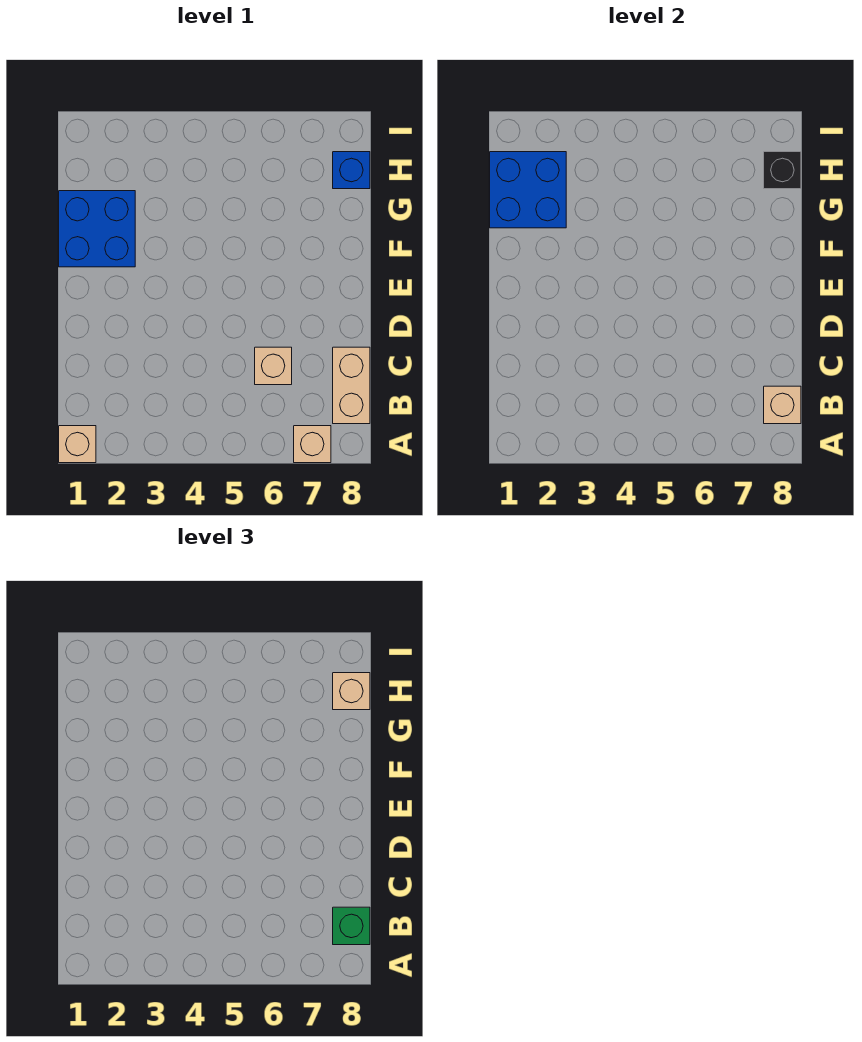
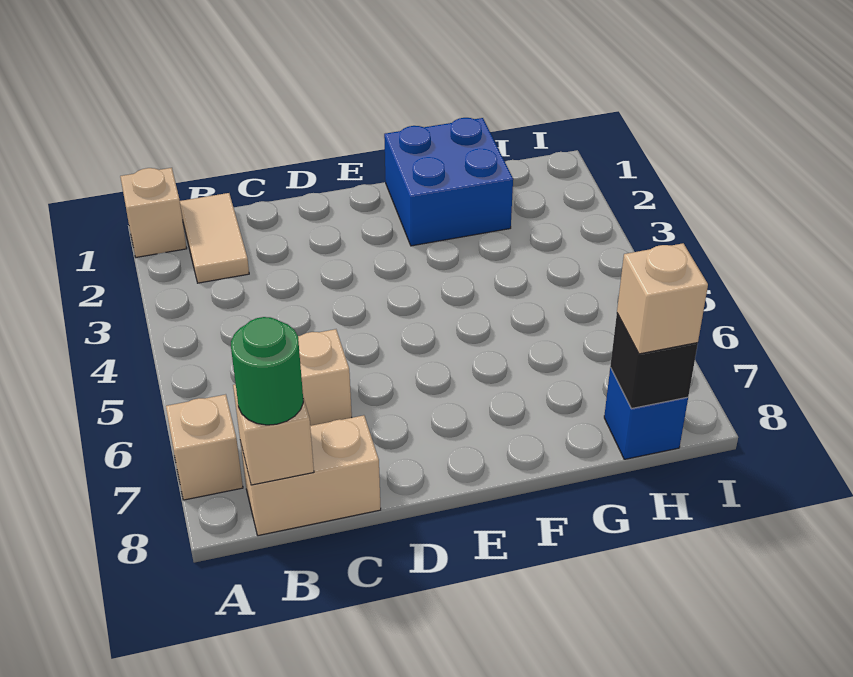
none -> tan tile B1:B2 level 1
green brick B8 level 3 -> green round brick B8 level 3
blue brick G1:H2 level 2 -> none

